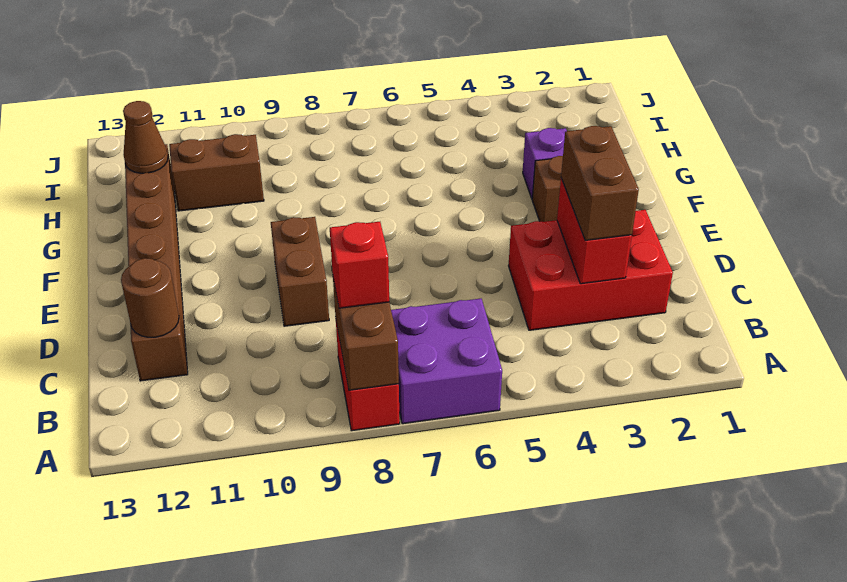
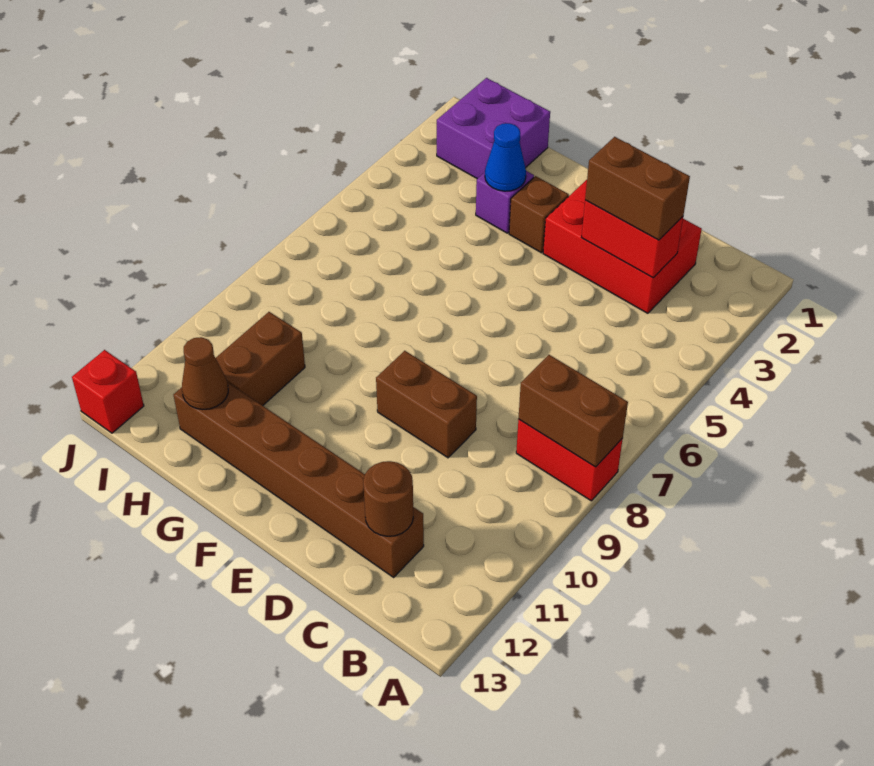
purple brick A6:B7 level 1 -> purple brick H1:I2 level 1
red brick B8 level 3 -> red brick J13 level 1
red brick C2:D4 level 1 -> red brick C2:E3 level 1
none -> blue cone G3 level 2

